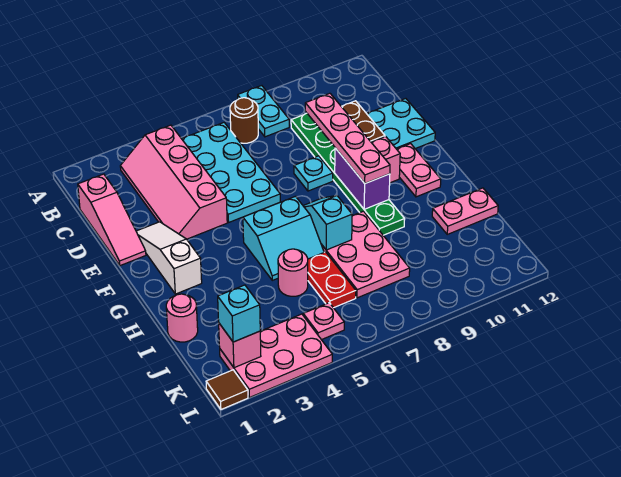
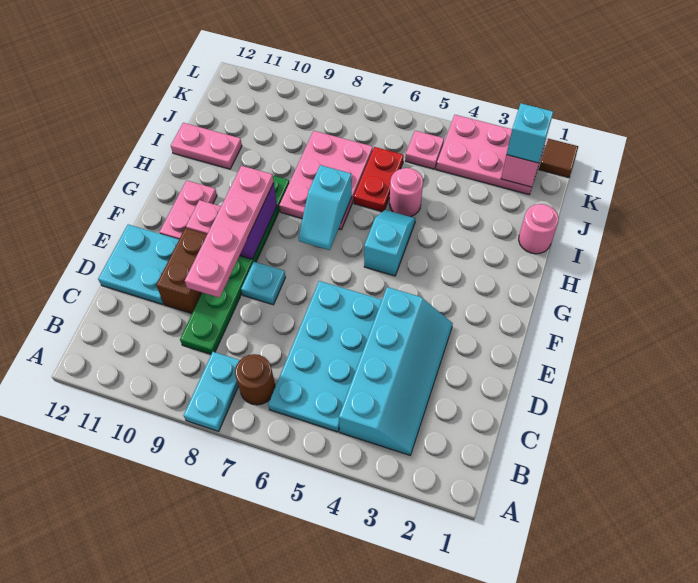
pink slope B3:E4 level 1 top 4 -> cyan slope B3:E4 level 1 top 4
pink slope C1:E1 level 1 top C -> none
white slope E2:G2 level 1 top G -> none
cyan slope G5:H6 level 1 top G -> cyan slope G5:H5 level 1 top G

